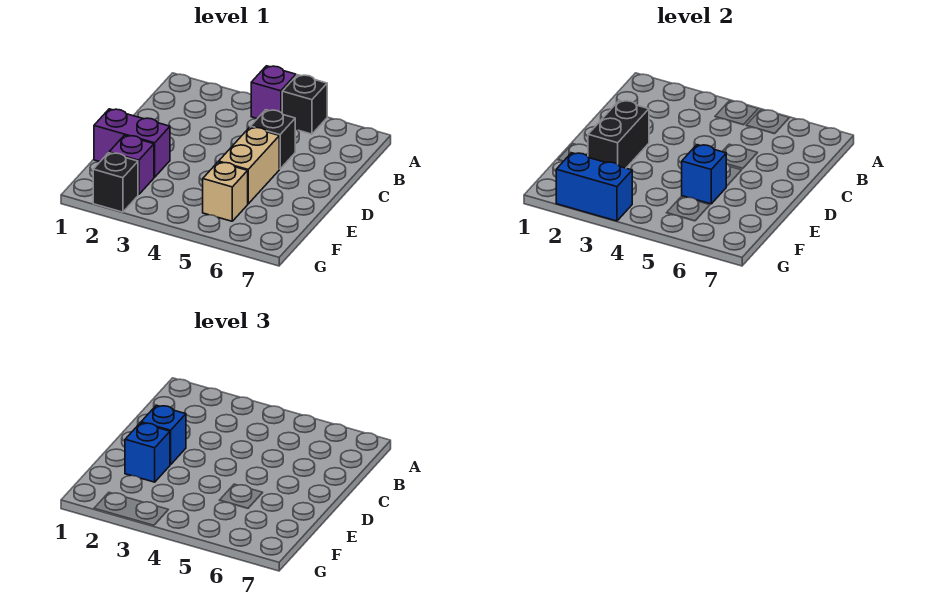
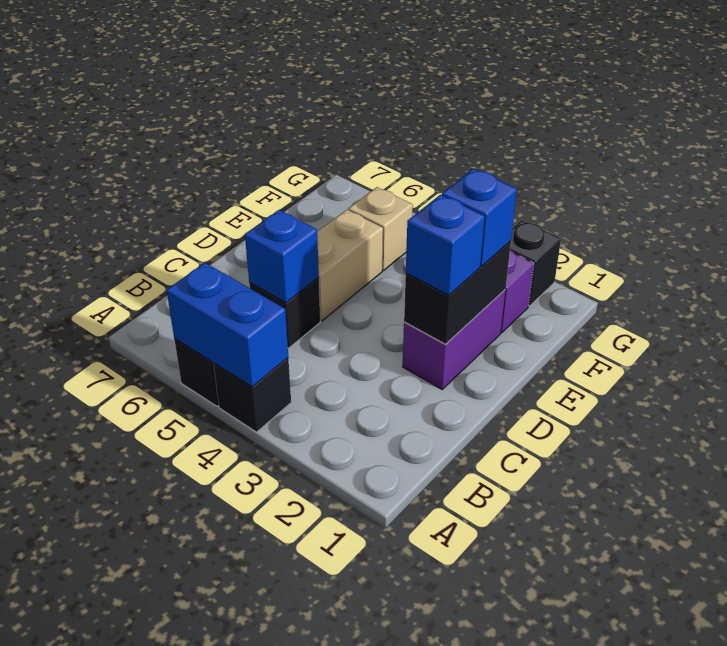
purple brick A4 level 1 -> black brick A4 level 1
purple brick E1:E2 level 1 -> purple brick D2:E2 level 1
blue brick E5 level 2 -> blue brick C5 level 2
blue brick G2:G3 level 2 -> blue brick A4:A5 level 2

